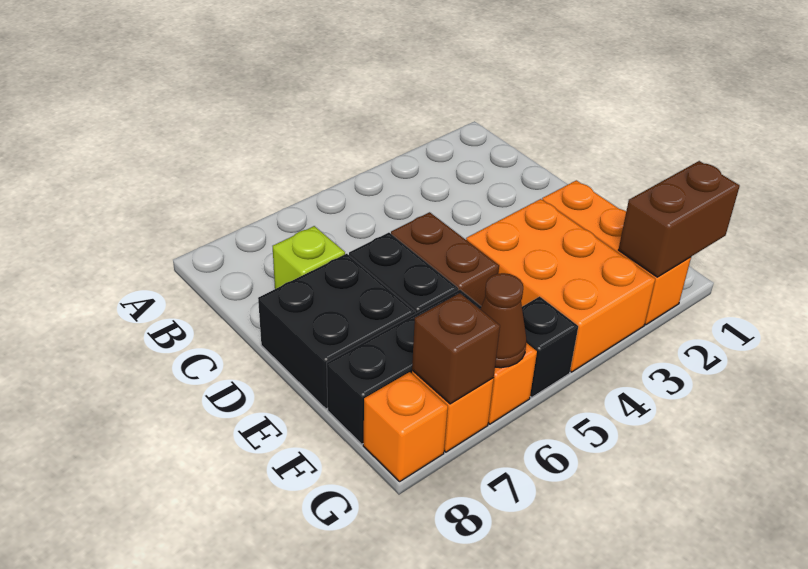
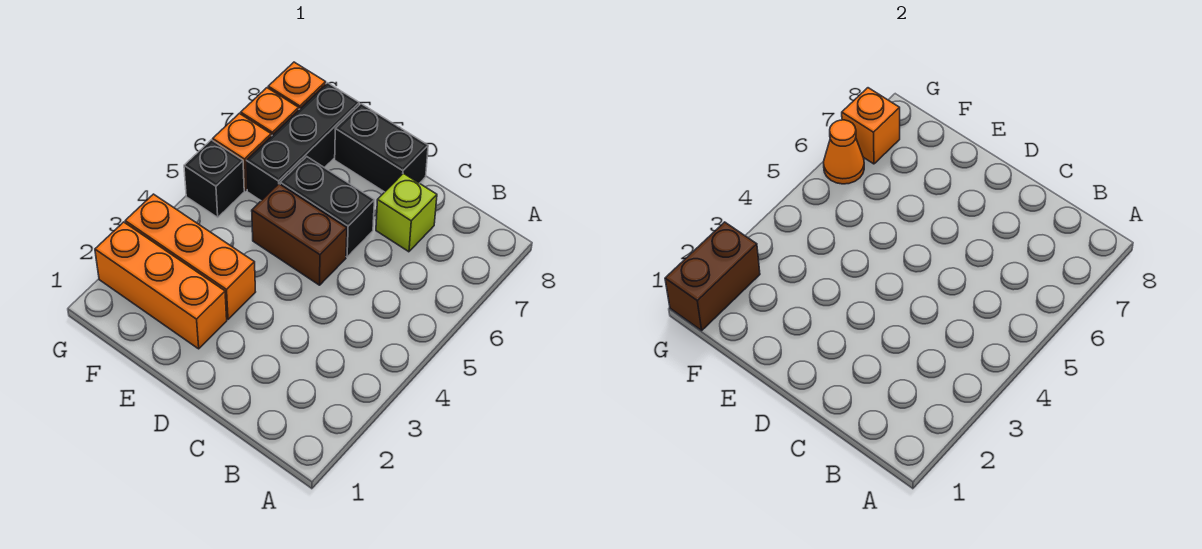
black brick D7:E8 level 1 -> black brick D8:E8 level 1
orange brick E3:G4 level 1 -> orange brick E3:G3 level 1
brown cone G6 level 2 -> orange cone G6 level 2
brown brick G7 level 2 -> orange brick G7 level 2

